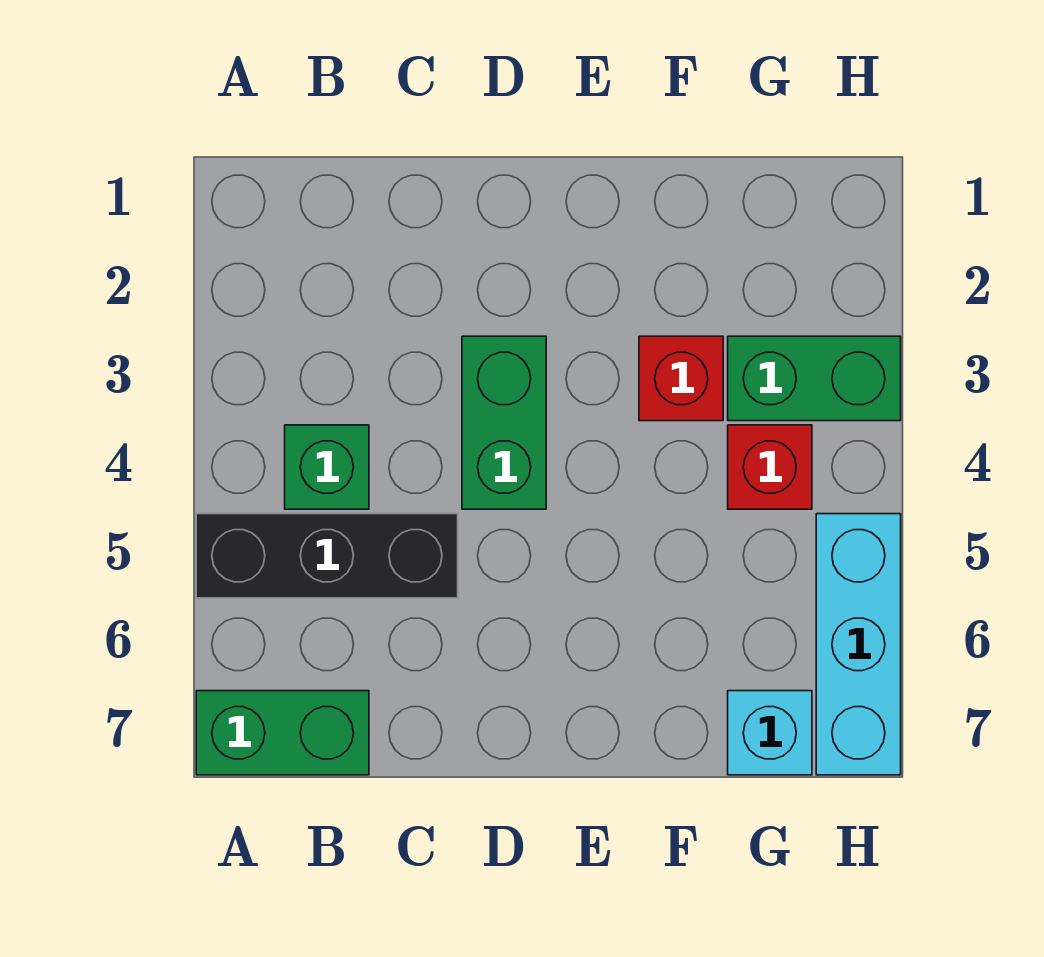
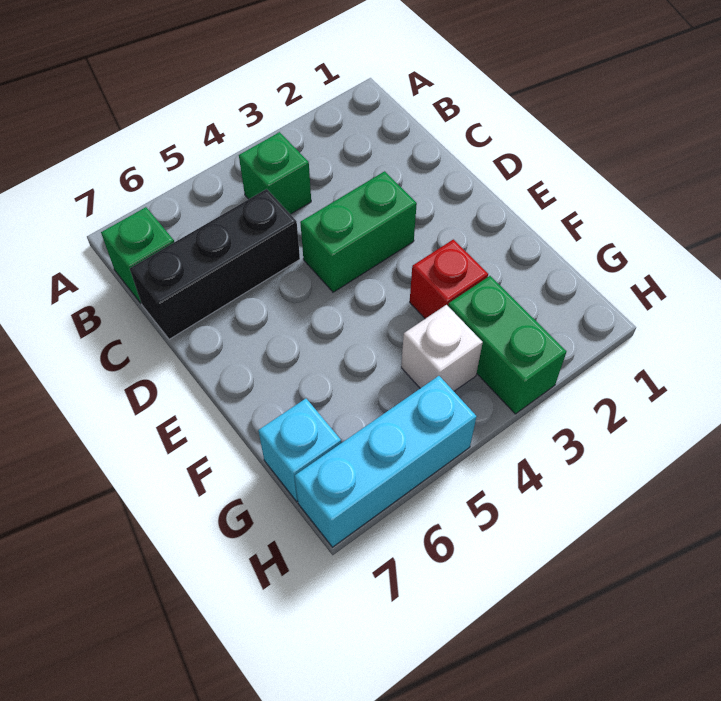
black brick A5:C5 level 1 -> black brick C5:C7 level 1
green brick A7:B7 level 1 -> green brick B7 level 1
red brick G4 level 1 -> white brick G4 level 1

